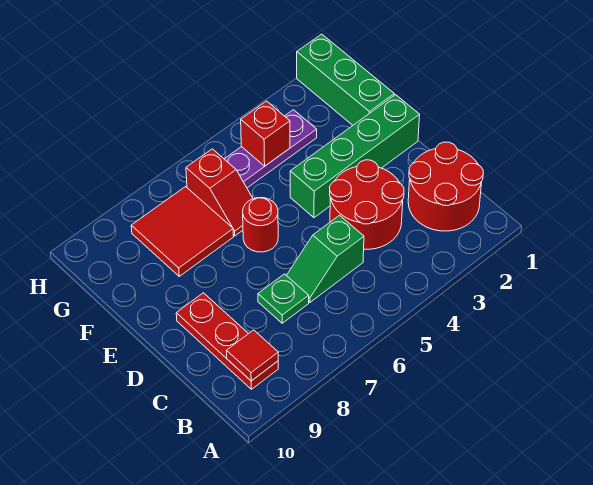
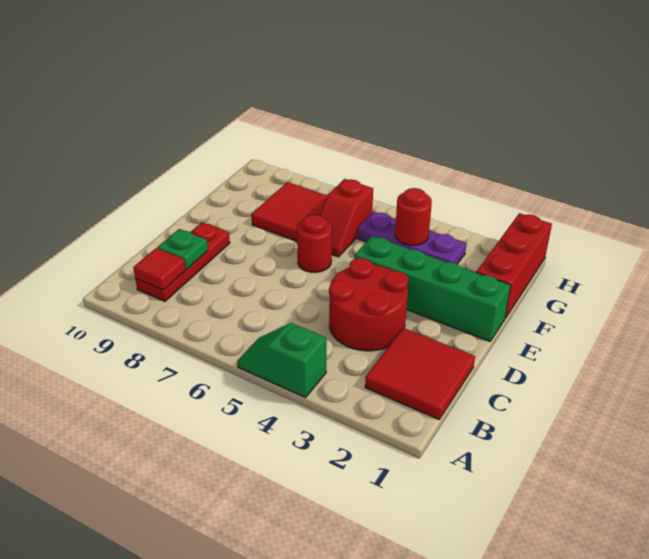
red round brick B1:C2 level 1 -> red tile B1:C2 level 1
green slope C5:C6 level 1 top 5 -> green slope A4:A5 level 1 top 4
green plate C7 level 1 -> green plate C9 level 2
green brick F1:H1 level 1 -> red brick F1:H1 level 1
red brick G4 level 2 -> red round brick G4 level 2

